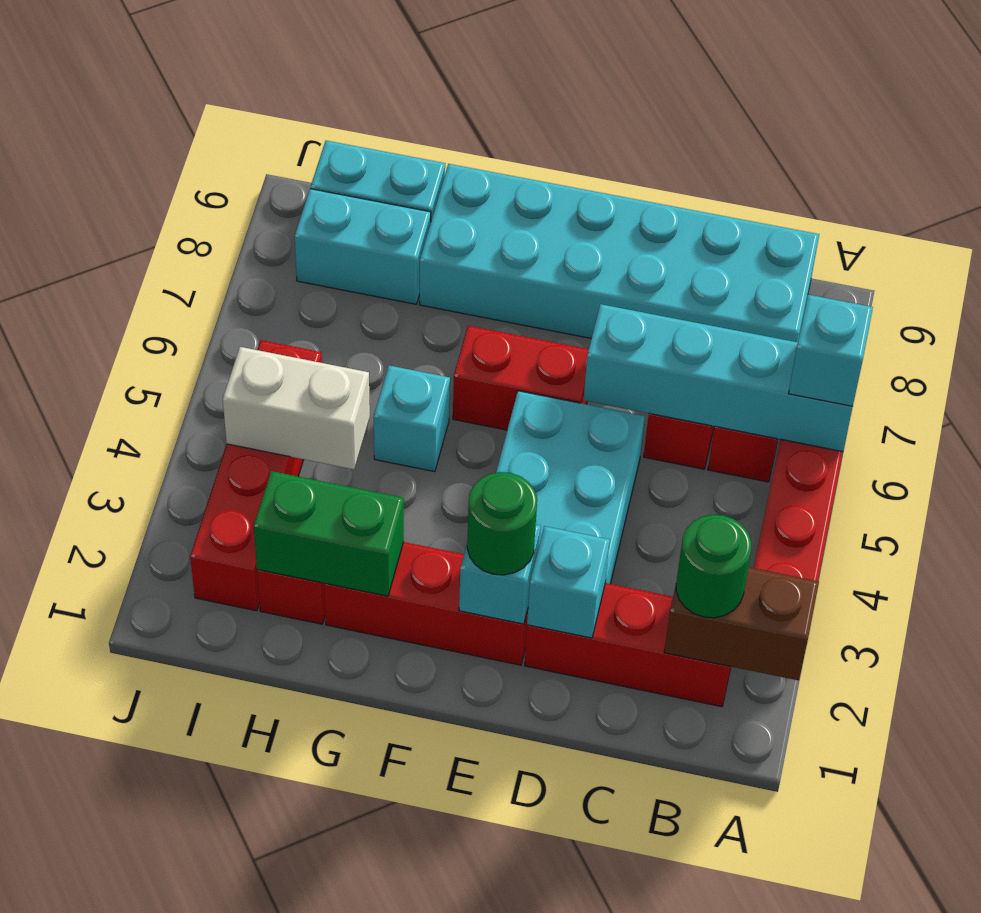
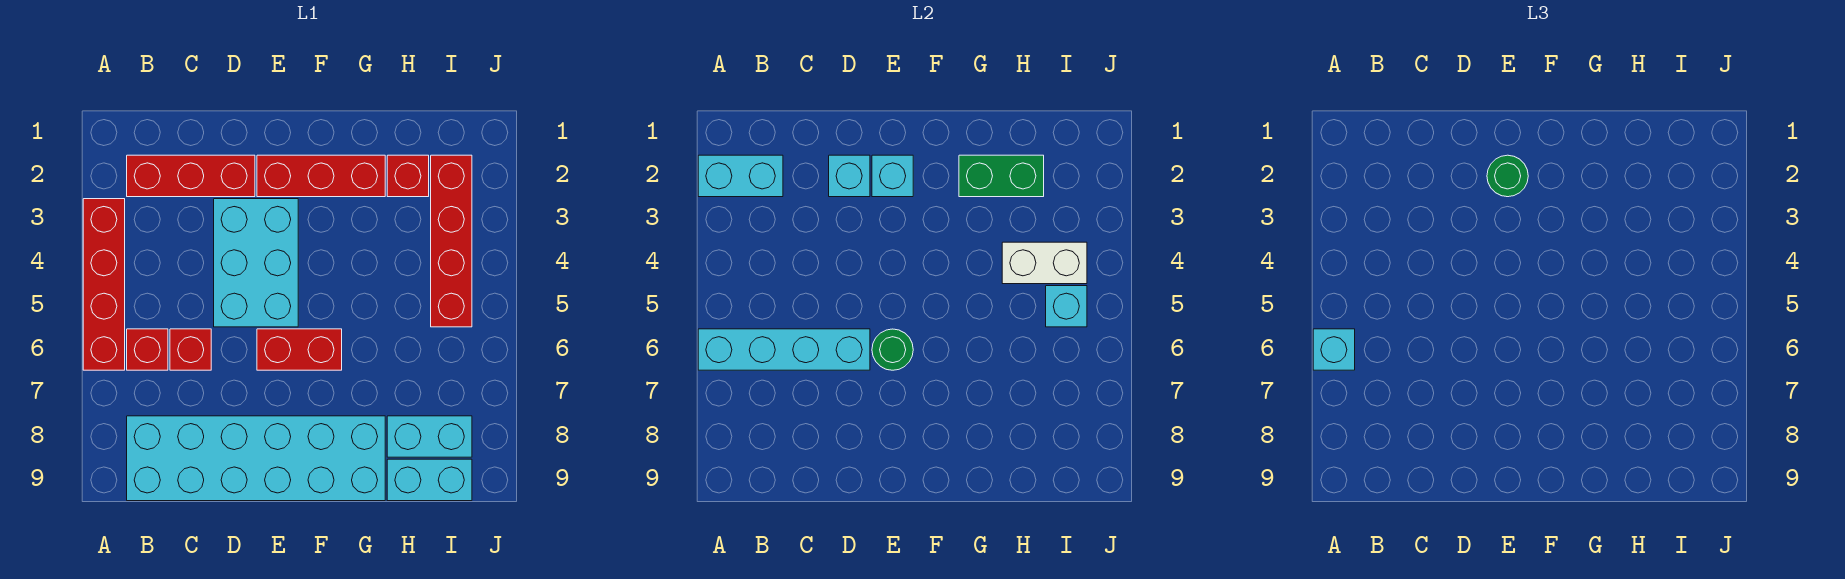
brown brick A2:B2 level 2 -> cyan brick A2:B2 level 2
green round brick B2 level 3 -> green round brick E6 level 2
cyan brick G5 level 1 -> cyan brick I5 level 2

